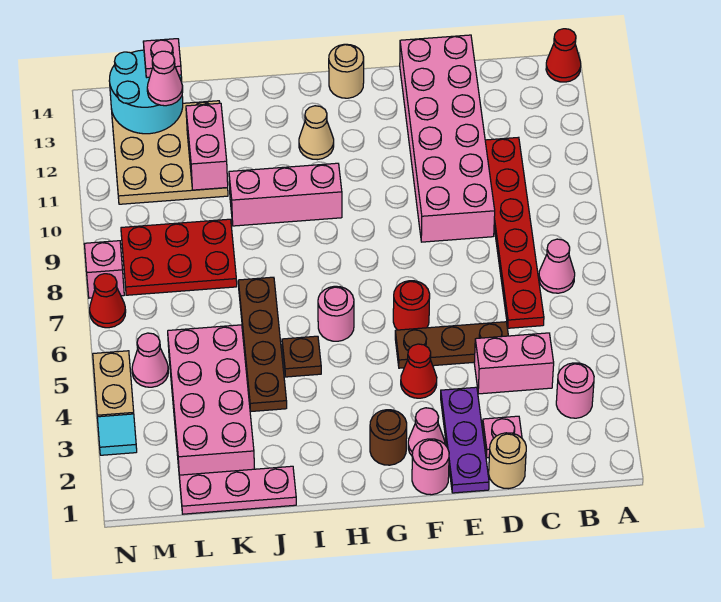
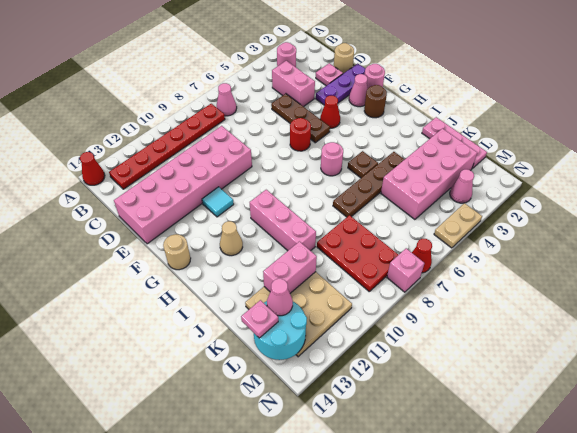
red plate C6:C11 level 1 -> red plate B8:B13 level 1
pink cone M5 level 1 -> pink cone M3 level 1
cyan tile N3 level 1 -> cyan tile F11 level 1

